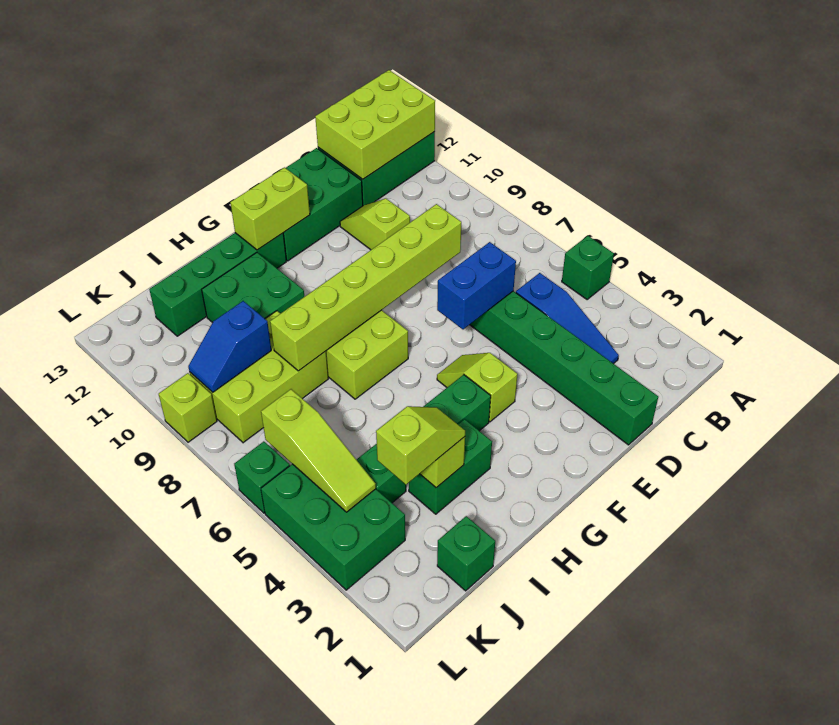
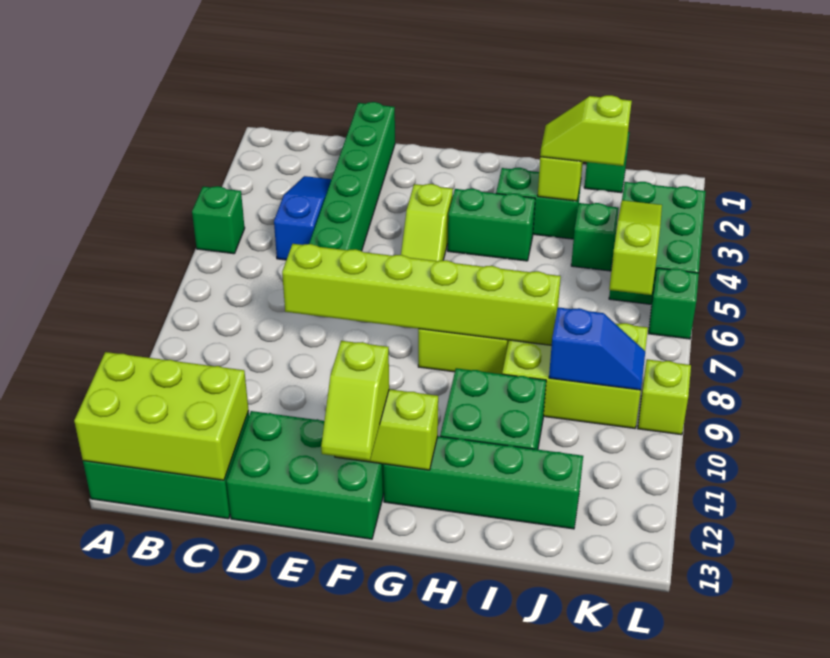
blue brick D6:E6 level 2 -> none
lime slope D10:D11 level 1 top 10 -> lime slope F12:F13 level 3 top 12

